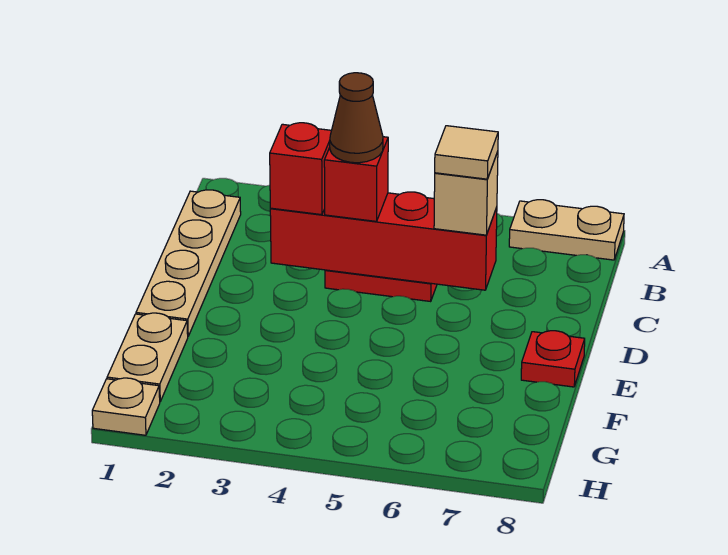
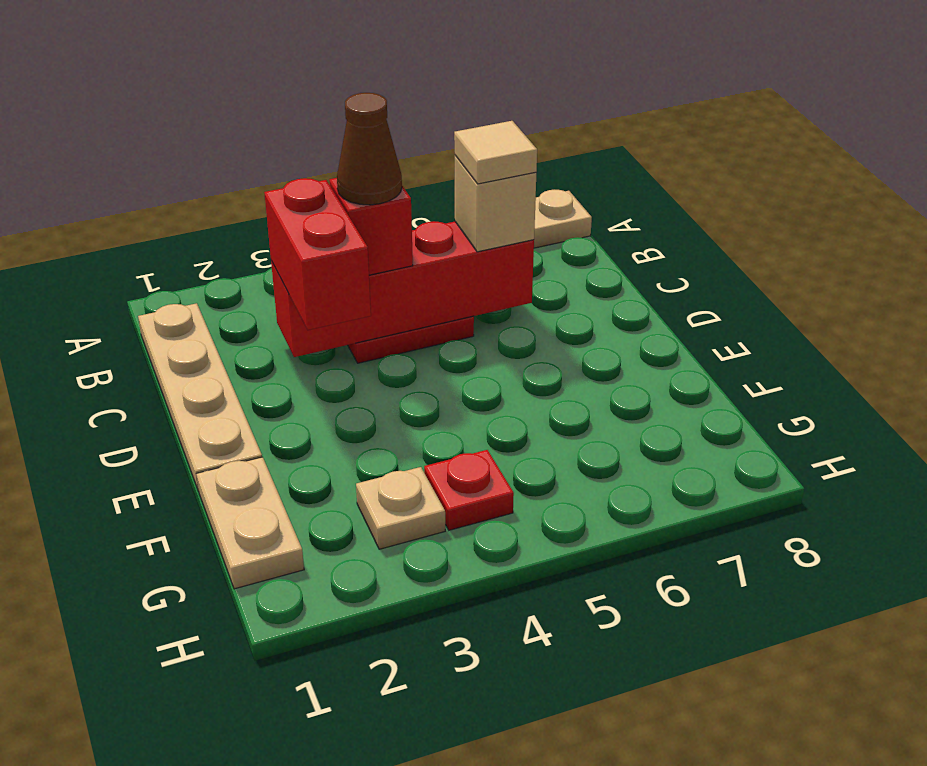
red brick C3 level 3 -> red brick C3:D3 level 3
red plate E8 level 1 -> red plate G4 level 1
tan plate H1 level 1 -> tan plate G3 level 1

